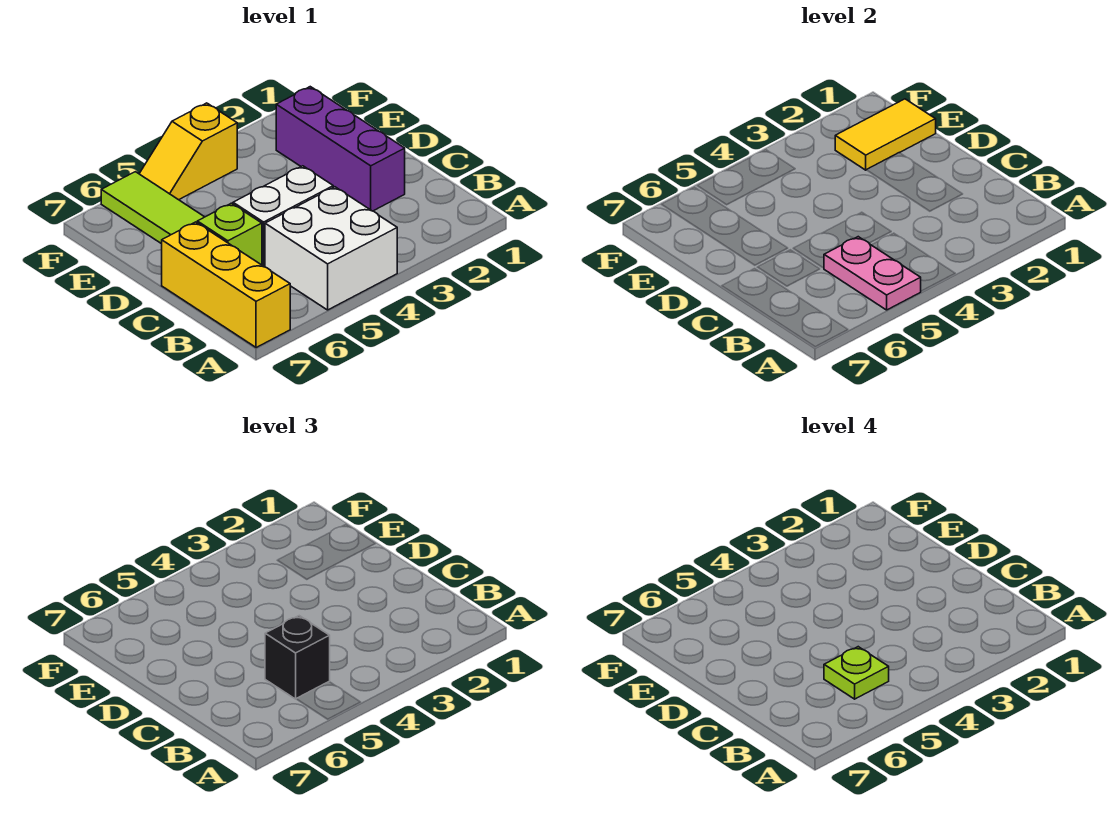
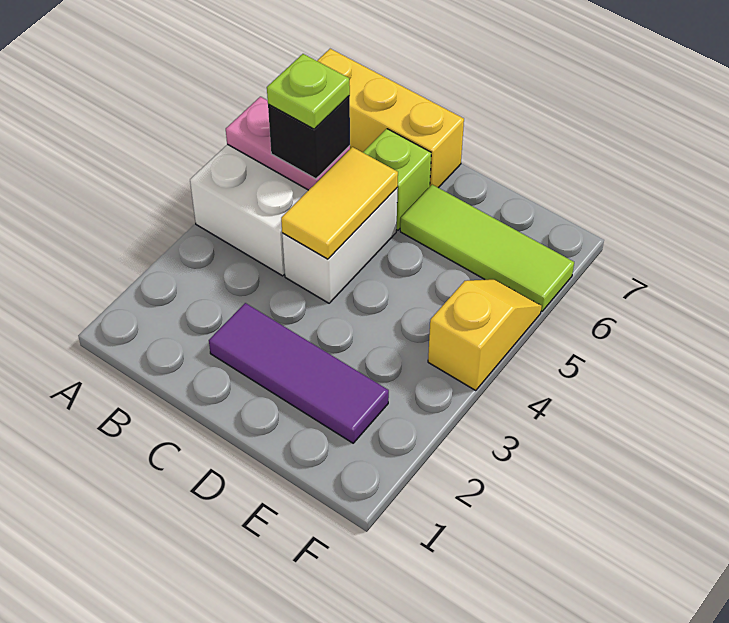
purple brick C2:E2 level 1 -> purple tile C2:E2 level 1
yellow tile E1:E2 level 2 -> yellow tile C4:C5 level 2

